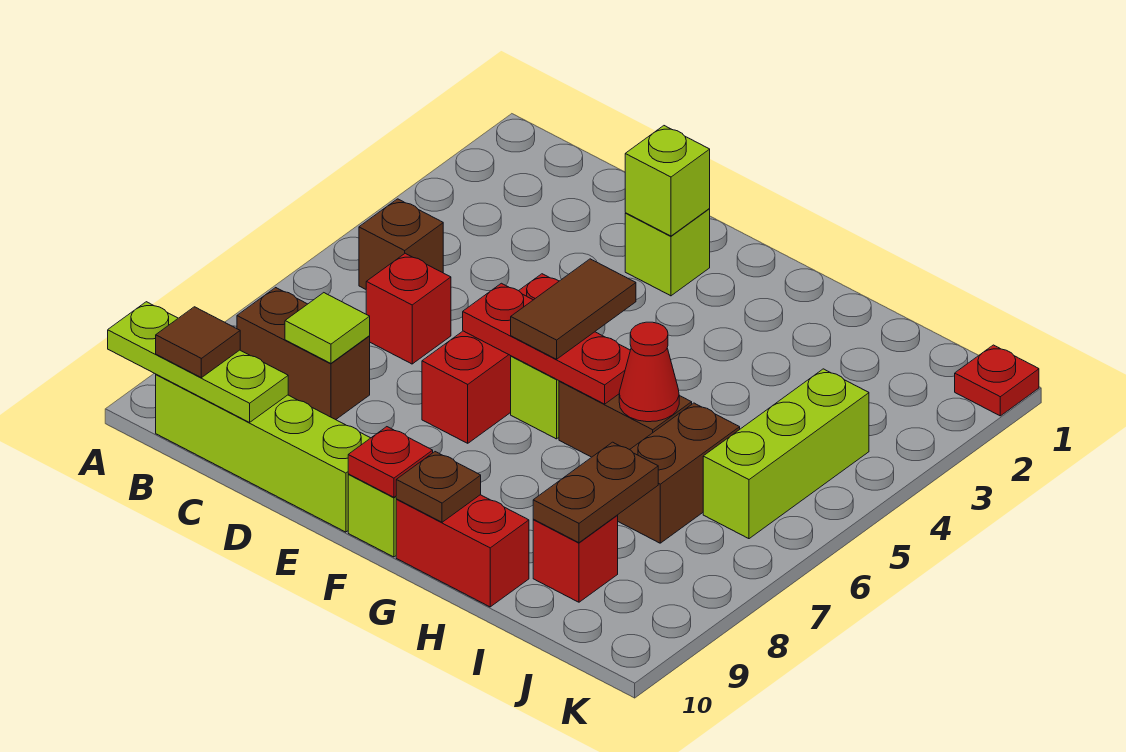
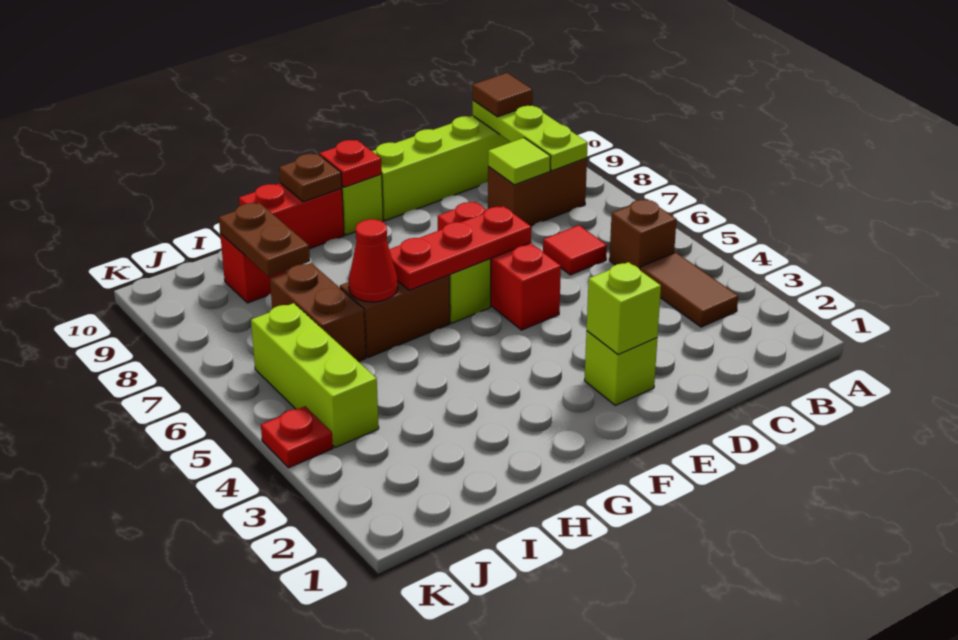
lime plate A10:C10 level 2 -> lime plate B8:B10 level 2
red brick C6 level 1 -> red tile C6 level 1
brown tile F5:F6 level 3 -> brown tile B3:B4 level 1
red plate K1 level 1 -> red plate K4 level 1

